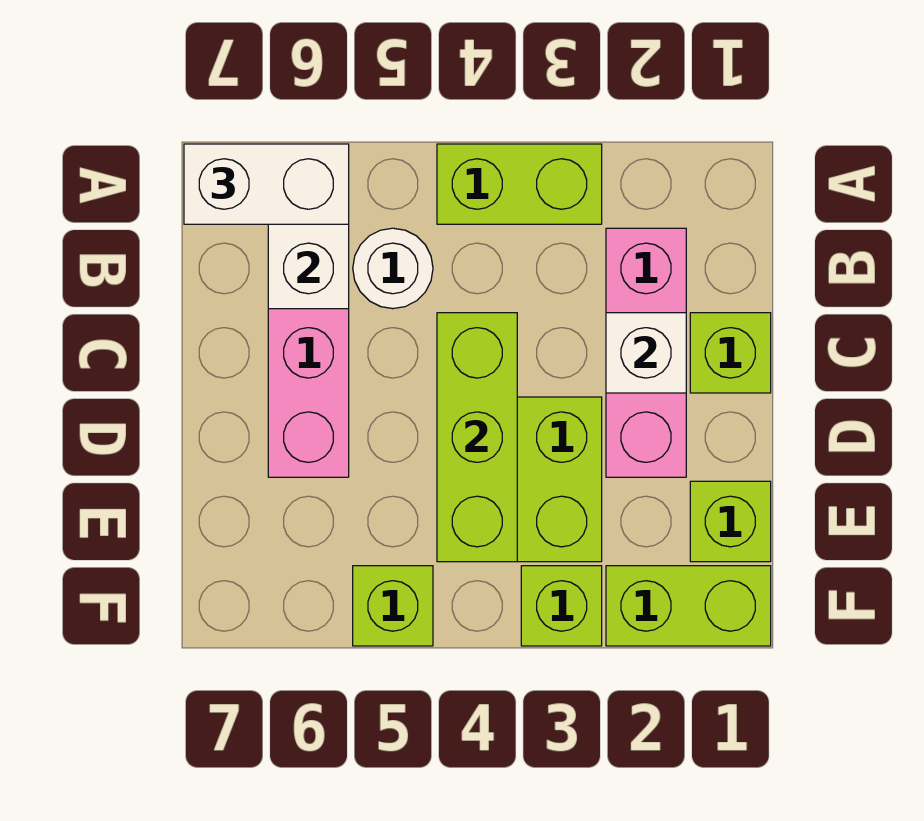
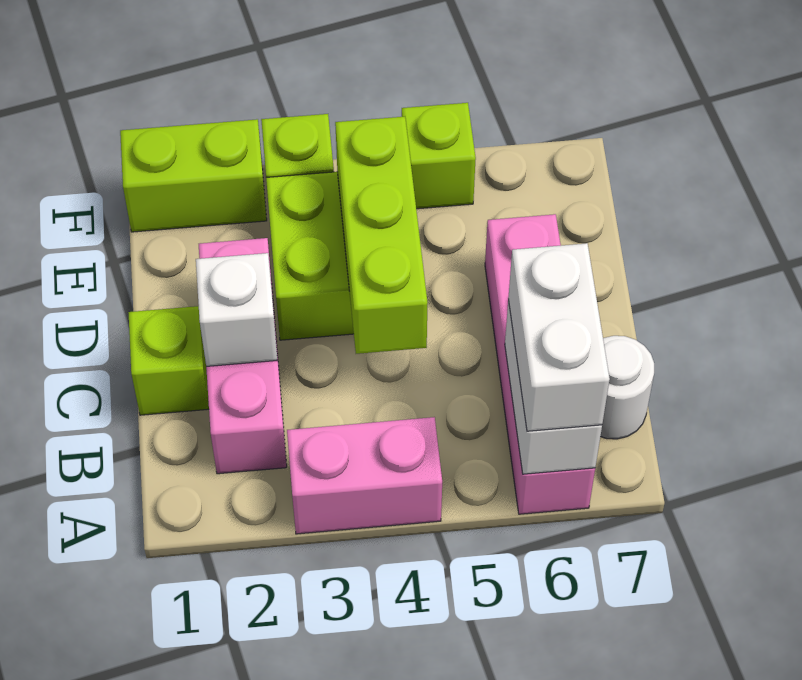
lime brick A3:A4 level 1 -> pink brick A3:A4 level 1
white brick A6:A7 level 3 -> white brick A6:B6 level 3
white round brick B5 level 1 -> white round brick B7 level 1
lime brick E1 level 1 -> none

